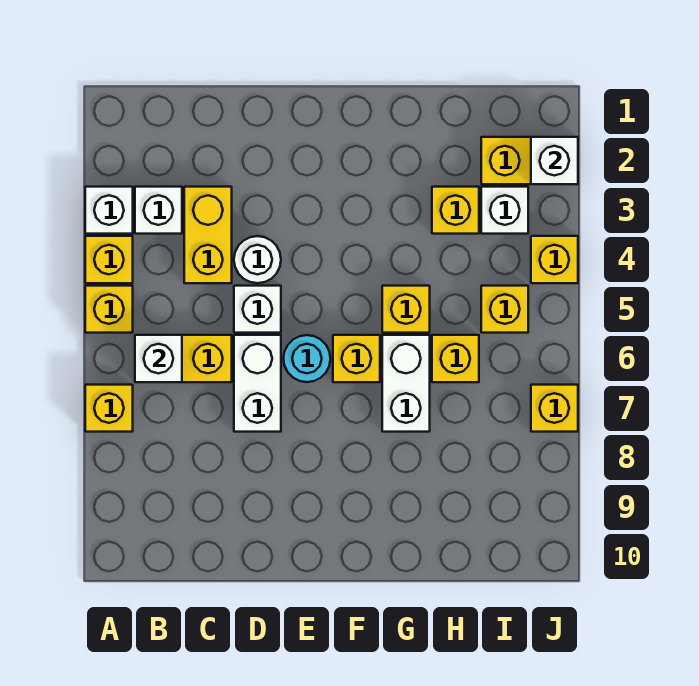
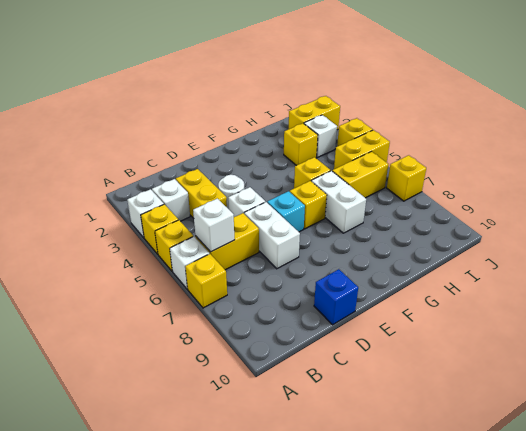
none -> blue brick D10 level 1
cyan round brick E6 level 1 -> cyan brick E6 level 1
yellow brick H6 level 1 -> yellow brick H6:I6 level 1
yellow brick I5 level 1 -> yellow brick I5:J5 level 1
white brick J2 level 2 -> white brick A6 level 1

